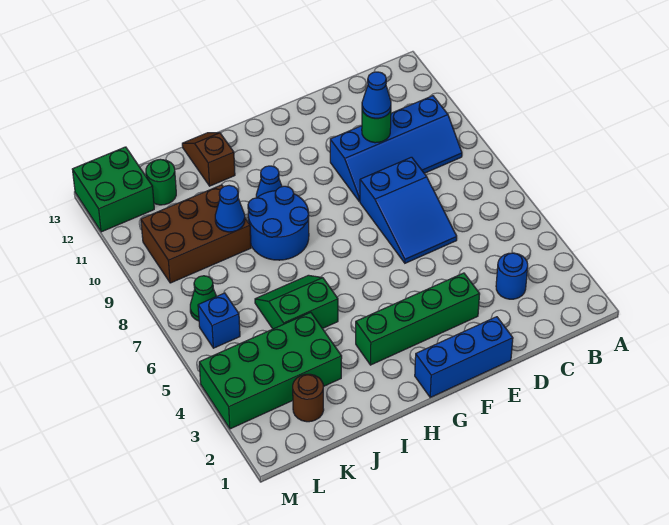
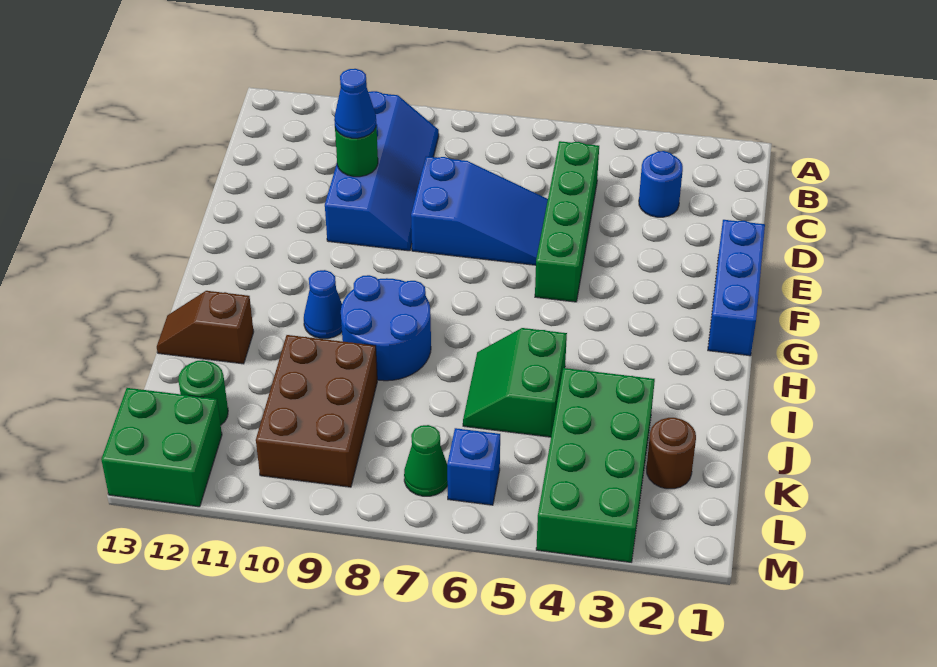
green brick E3:H3 level 1 -> green brick C5:F5 level 1
blue cone J9 level 2 -> none

